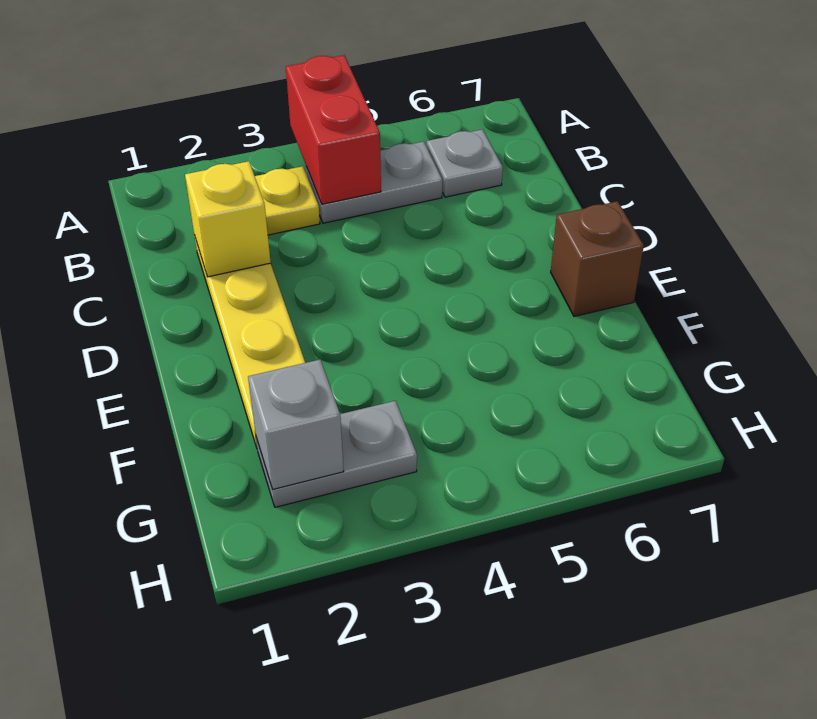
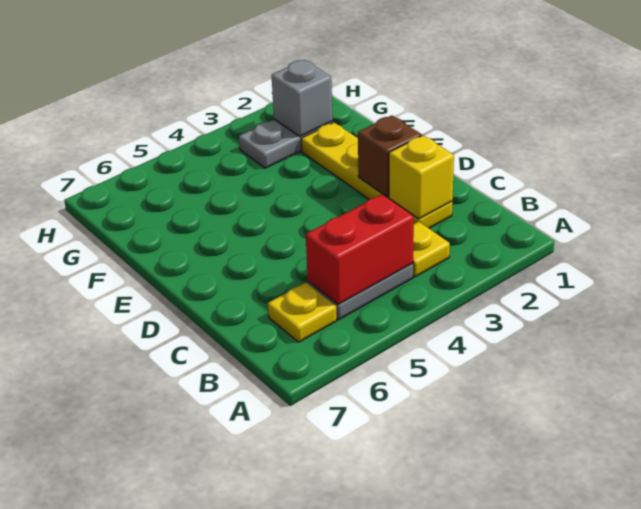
red brick A4:B4 level 2 -> red brick B4:B5 level 2
grey plate B6 level 1 -> yellow plate B6 level 1
brown brick E7 level 1 -> brown brick D2 level 2

